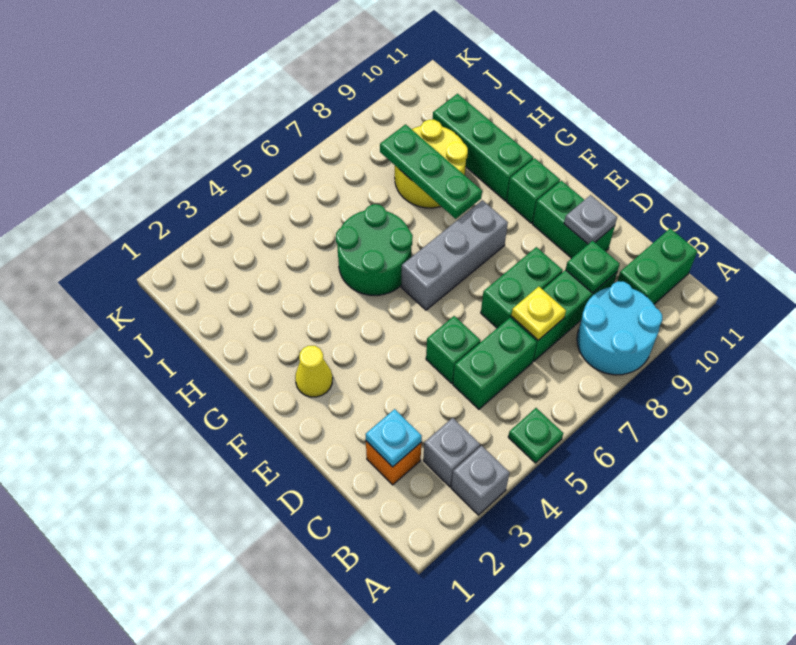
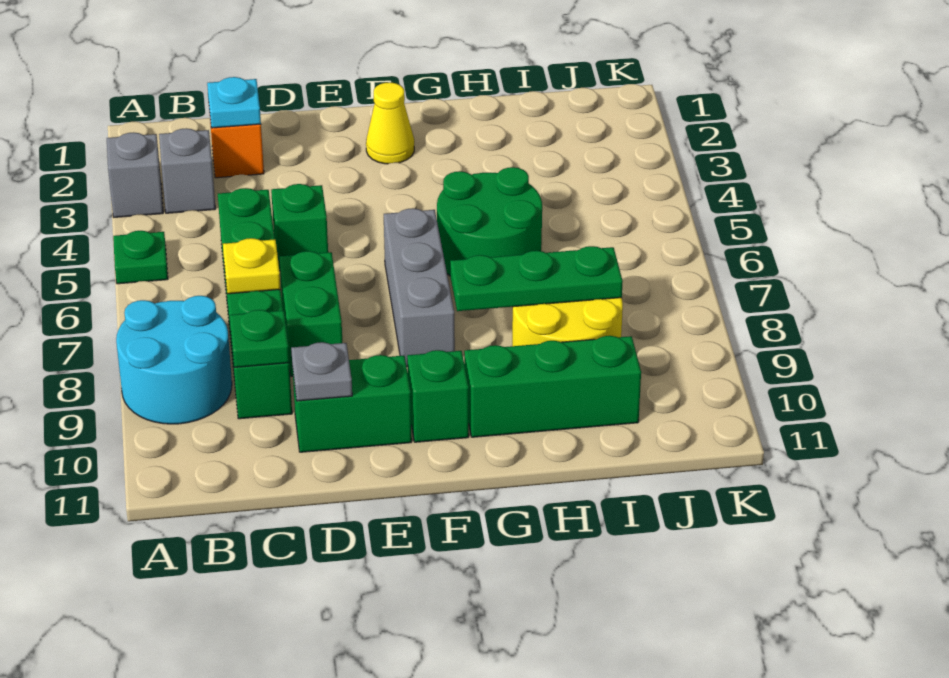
green brick B10:B11 level 1 -> none

